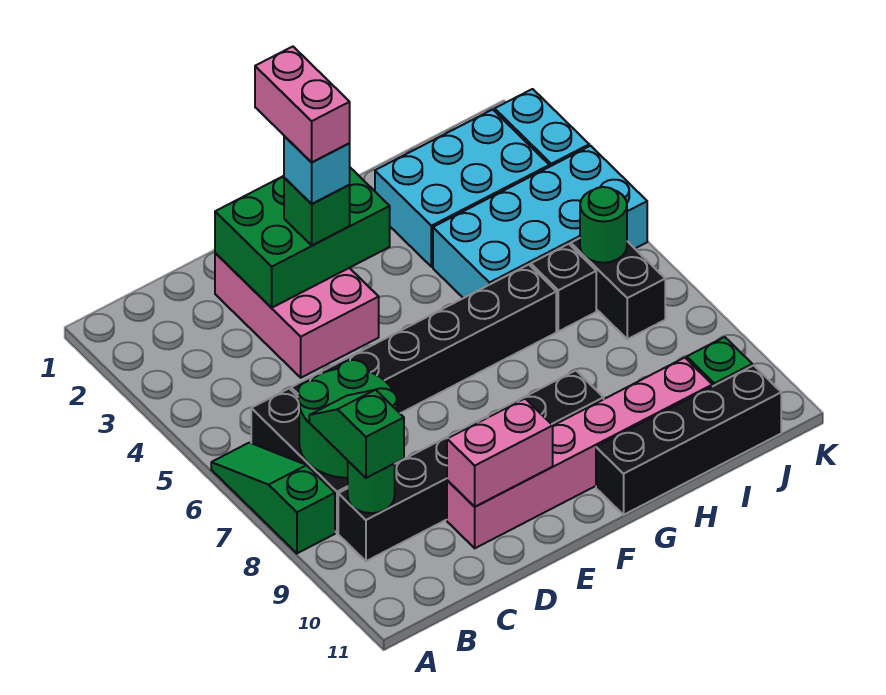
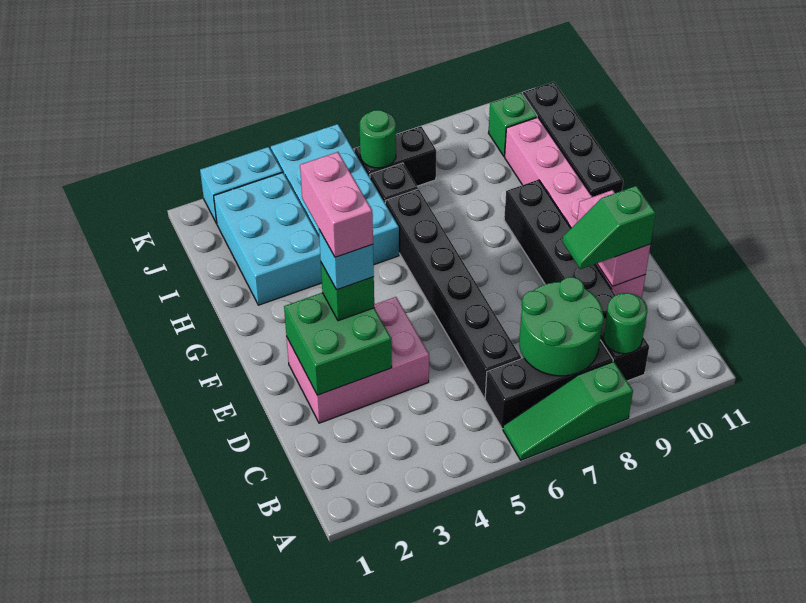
green slope B8:B9 level 3 top 9 -> green slope D9:D10 level 3 top 10
green brick D2:F3 level 2 -> green brick D2:E3 level 2
pink brick E2:E3 level 5 -> pink brick E3:F3 level 5

